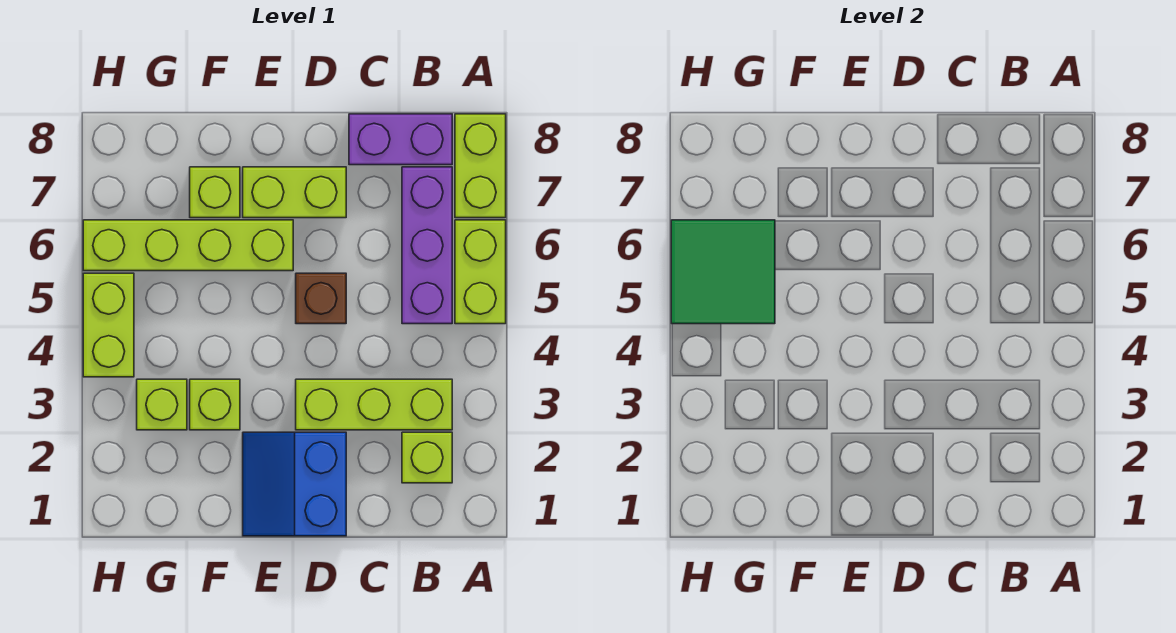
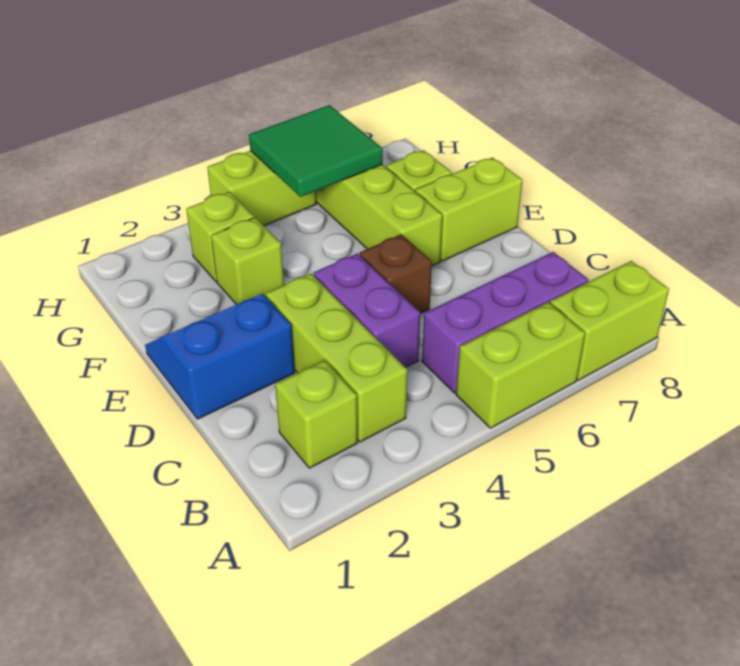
purple brick B8:C8 level 1 -> purple brick C4:D4 level 1
lime brick D7:E7 level 1 -> lime brick E7:E8 level 1

